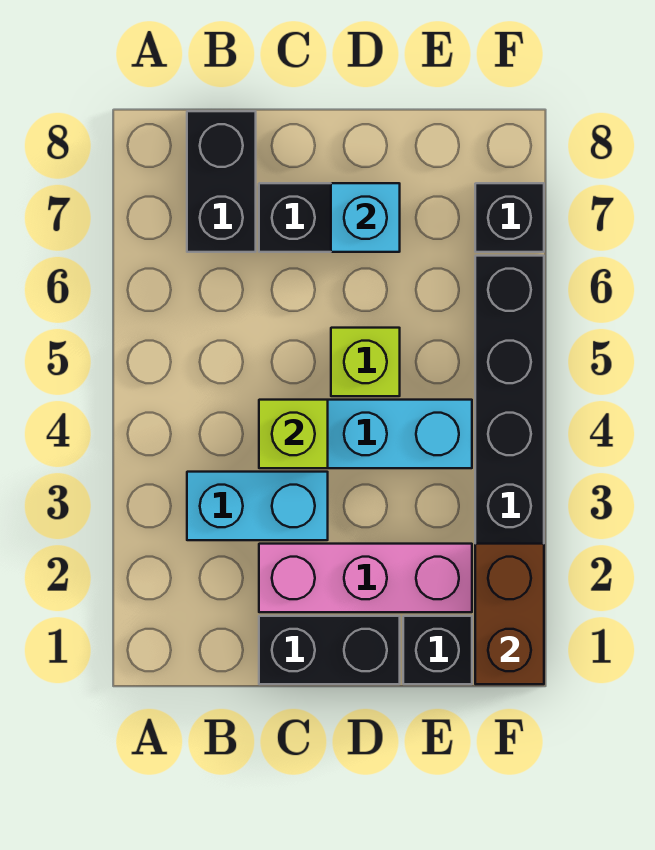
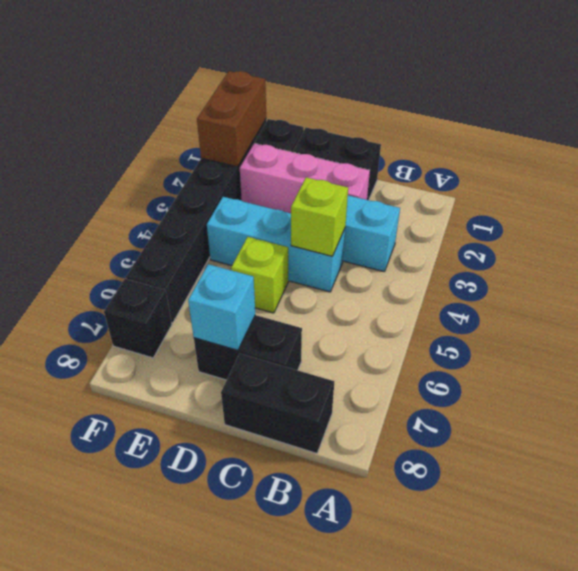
black brick B7:B8 level 1 -> black brick B8:C8 level 1

